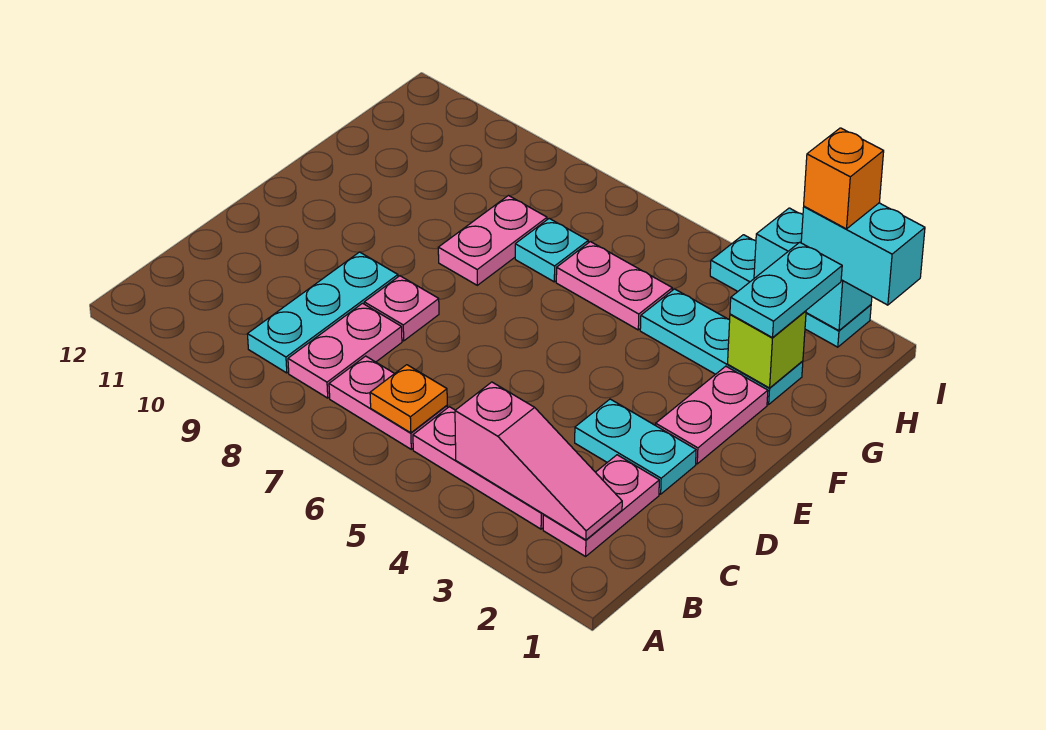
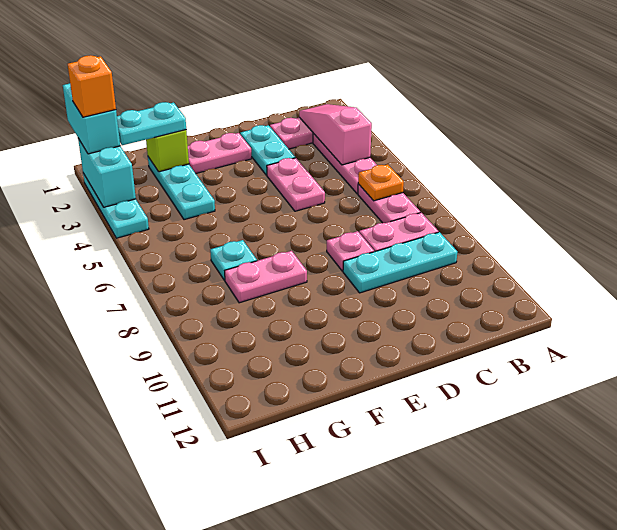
pink plate G5:G6 level 1 -> pink plate D4:D5 level 1

